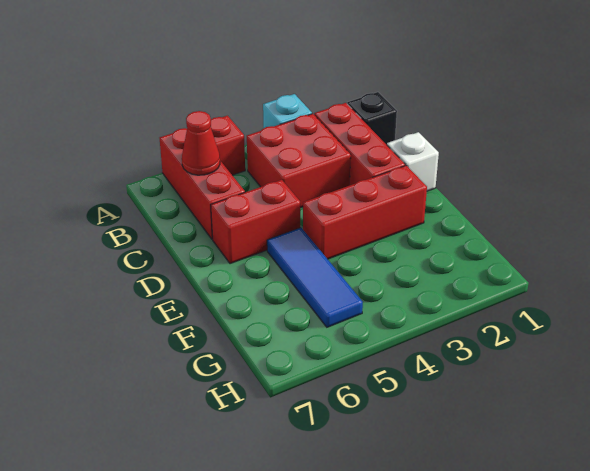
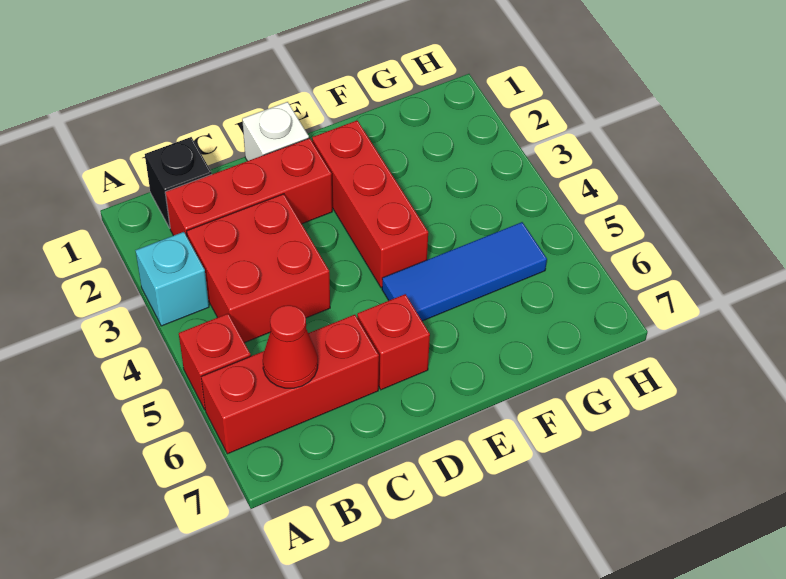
red brick D5:D6 level 1 -> red brick D6 level 1

